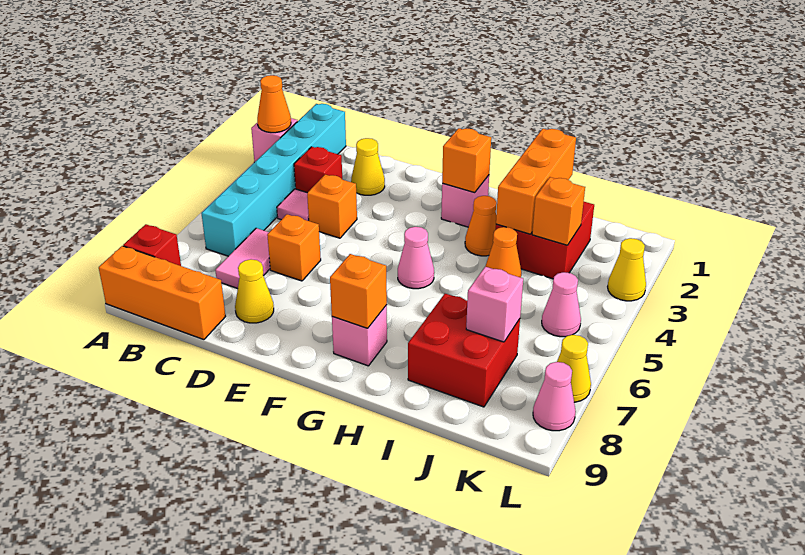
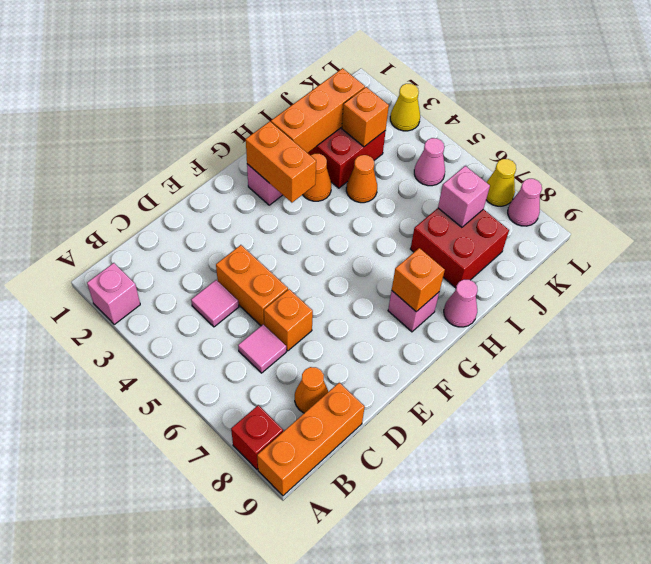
orange cone A2 level 2 -> orange cone C8 level 1
cyan brick B1:B6 level 1 -> none
red brick C3 level 1 -> none
pink tile C6:C7 level 1 -> pink tile C6 level 1
yellow cone D2 level 1 -> none
orange brick D4 level 1 -> orange brick D4:D5 level 1
yellow cone D8 level 1 -> none
orange brick G2 level 2 -> orange brick G2:G3 level 2
pink cone G5 level 1 -> pink cone H9 level 1
orange brick I1:I3 level 2 -> orange brick H2:J2 level 2

